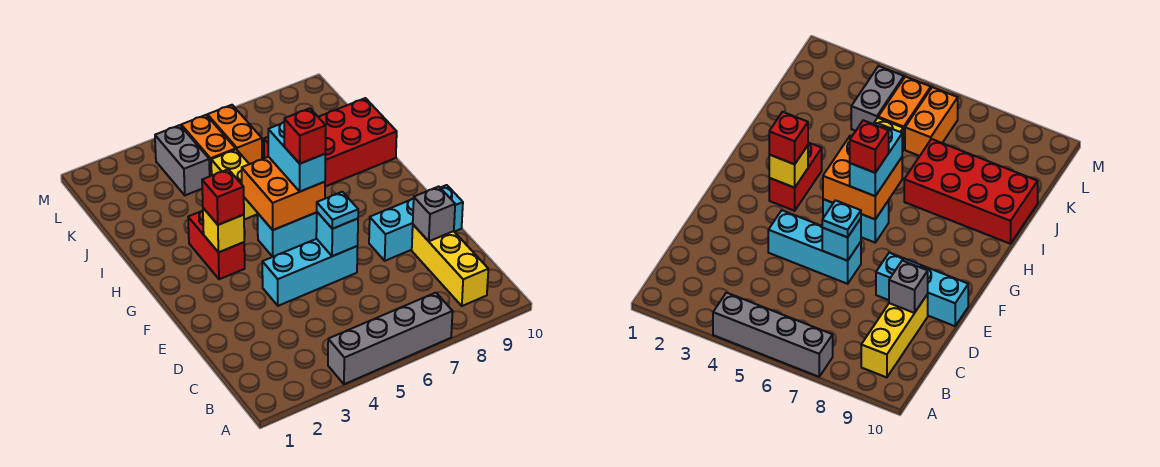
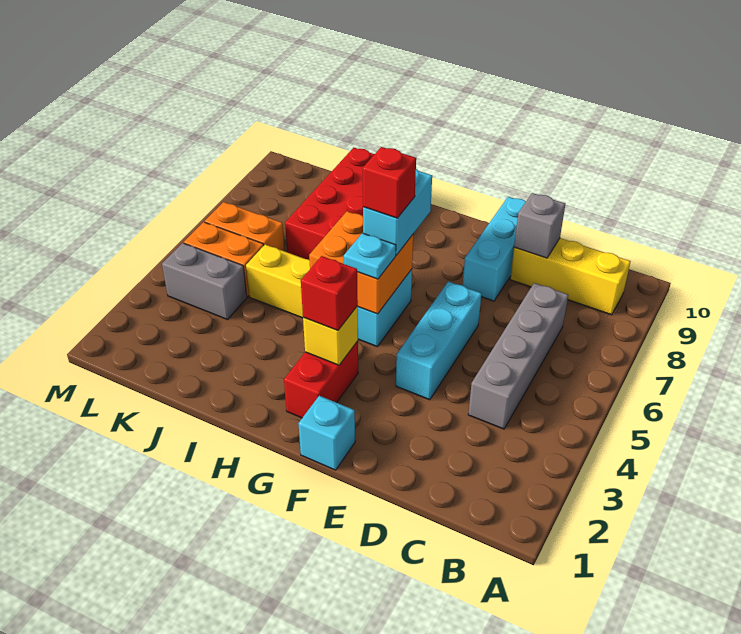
grey brick A4:A7 level 1 -> grey brick C4:C7 level 1
cyan brick E6 level 2 -> cyan brick F1 level 1
cyan plate E6 level 3 -> cyan plate G5 level 3
red brick G3:H3 level 1 -> red brick G2:G3 level 1
cyan brick G6:H6 level 3 -> cyan brick G6:G7 level 3

